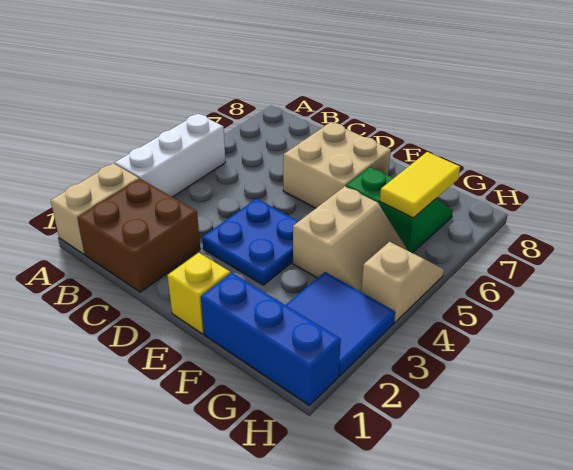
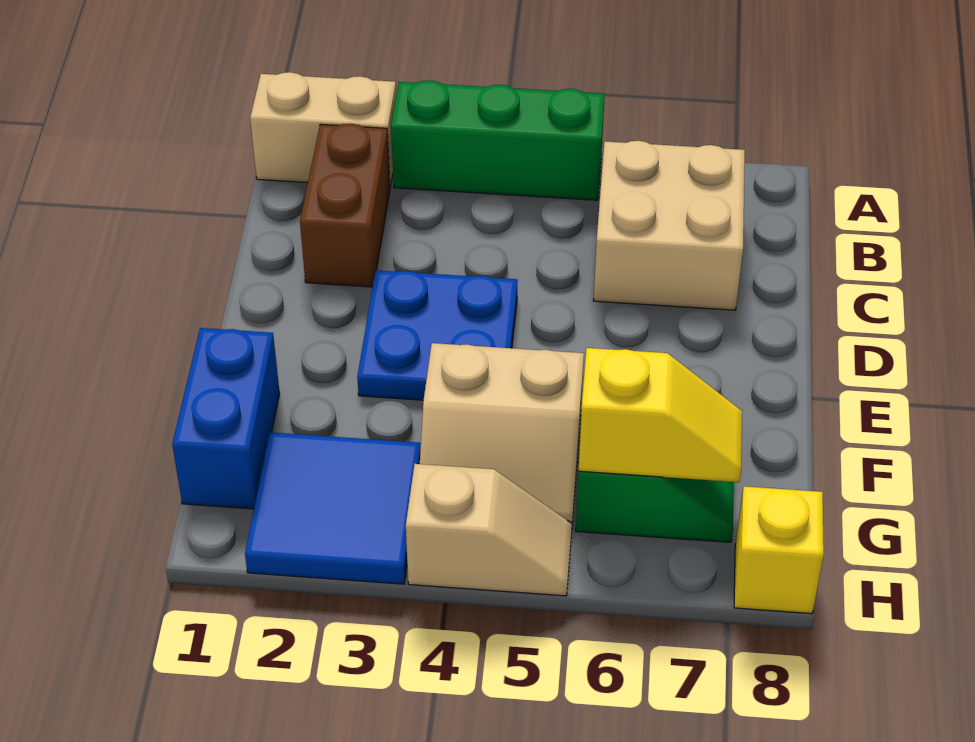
white brick A3:A5 level 1 -> green brick A3:A5 level 1
brown brick B1:C2 level 1 -> brown brick B2:C2 level 1
tan brick D6:E7 level 1 -> tan brick B6:C7 level 1
yellow brick E1 level 1 -> yellow brick H8 level 1
blue brick F1:H1 level 1 -> blue brick F1:G1 level 1
yellow tile G6:G7 level 2 -> yellow slope G6:G7 level 2 top 6

